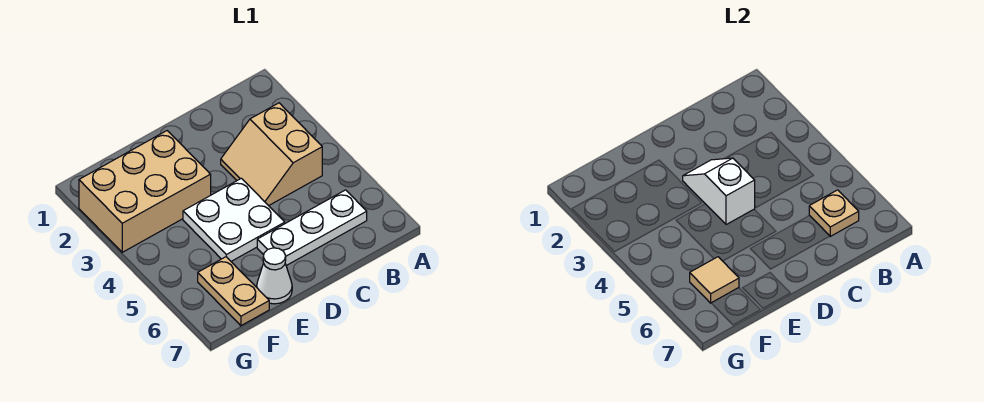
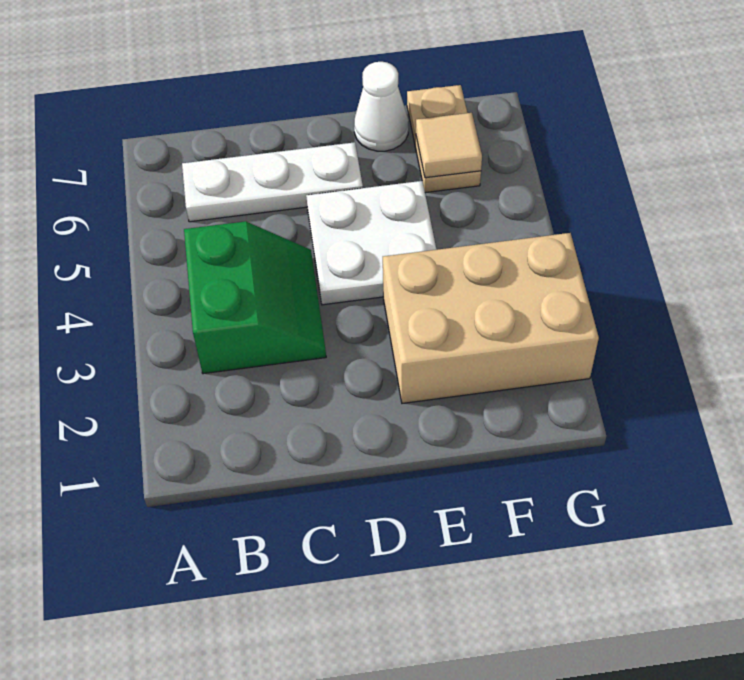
tan slope B3:C4 level 1 top B -> green slope B3:C4 level 1 top B
tan plate B6 level 2 -> none
white slope D3:D4 level 2 top 4 -> none

